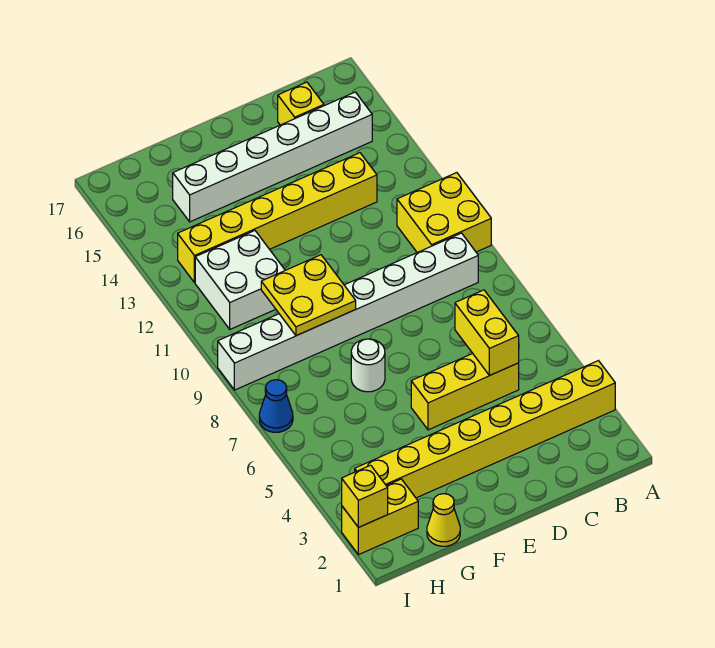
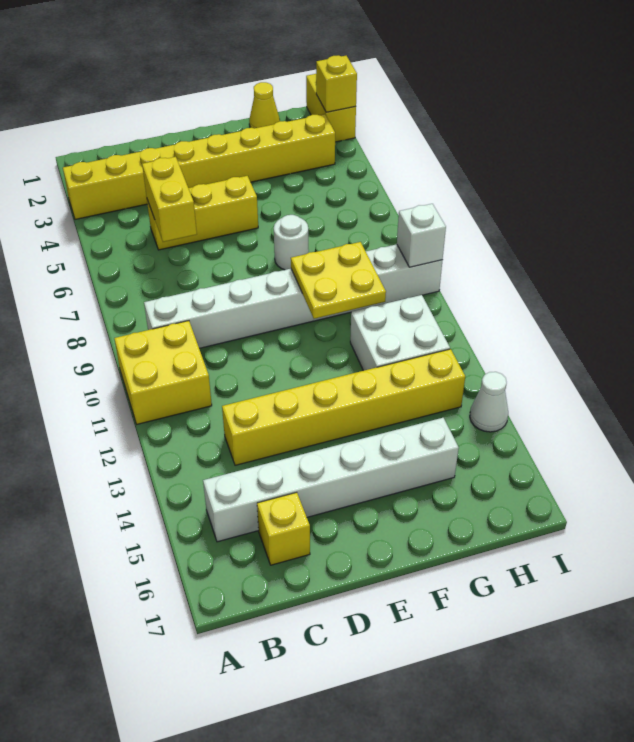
yellow brick H2:I2 level 1 -> yellow brick I1:I2 level 1
blue cone I7 level 1 -> none
none -> white brick I9 level 2
none -> white cone I14 level 1

